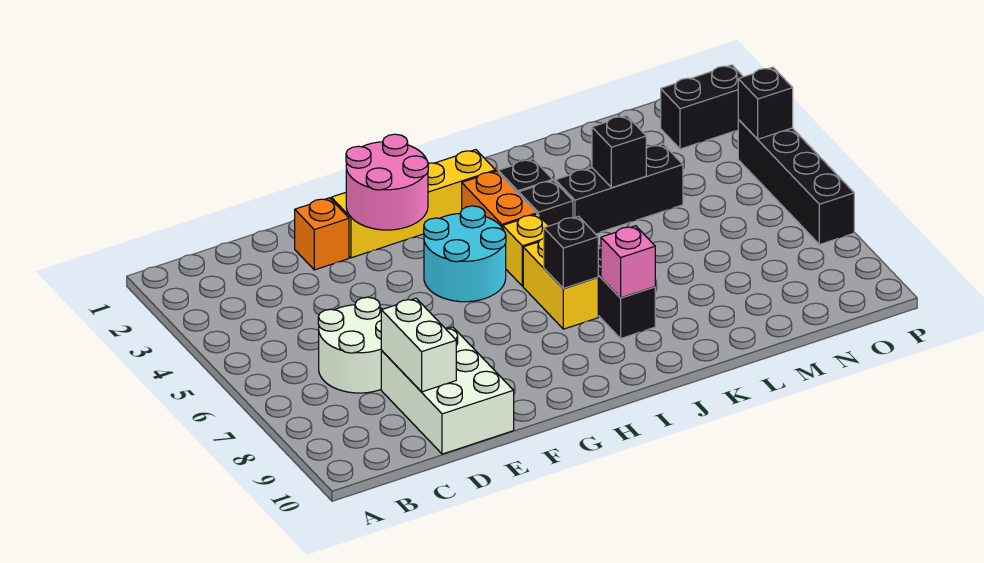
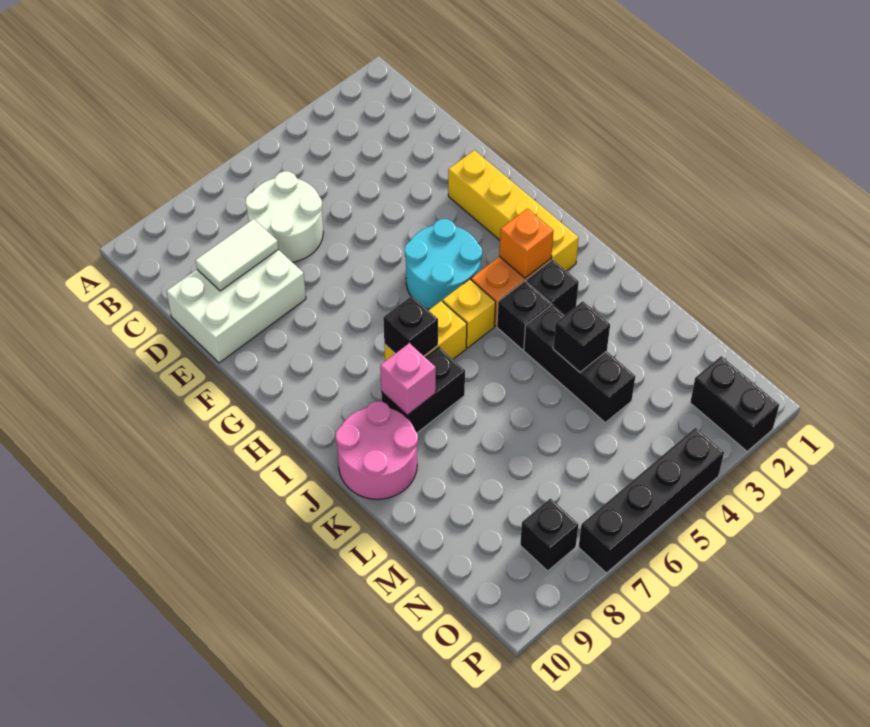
white brick D8:D9 level 2 -> white tile D8:D9 level 2
orange brick E2 level 1 -> orange brick I3 level 2
pink round brick F2:G3 level 2 -> pink round brick J9:K10 level 1
black brick P4 level 2 -> black brick O8 level 1

